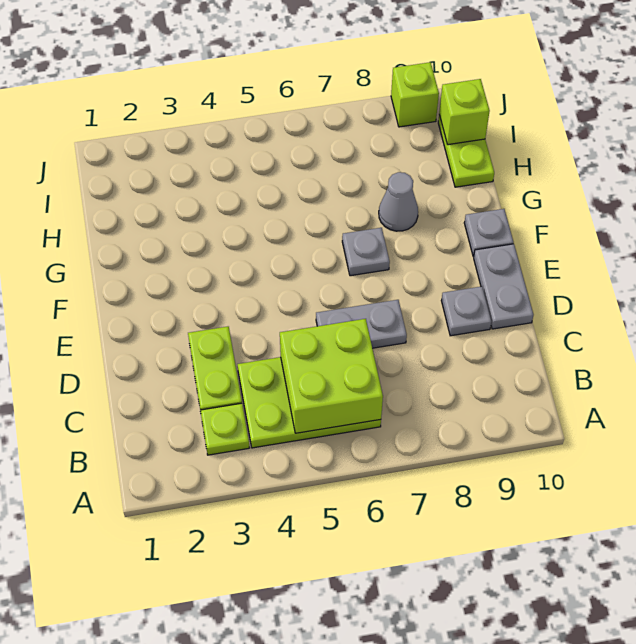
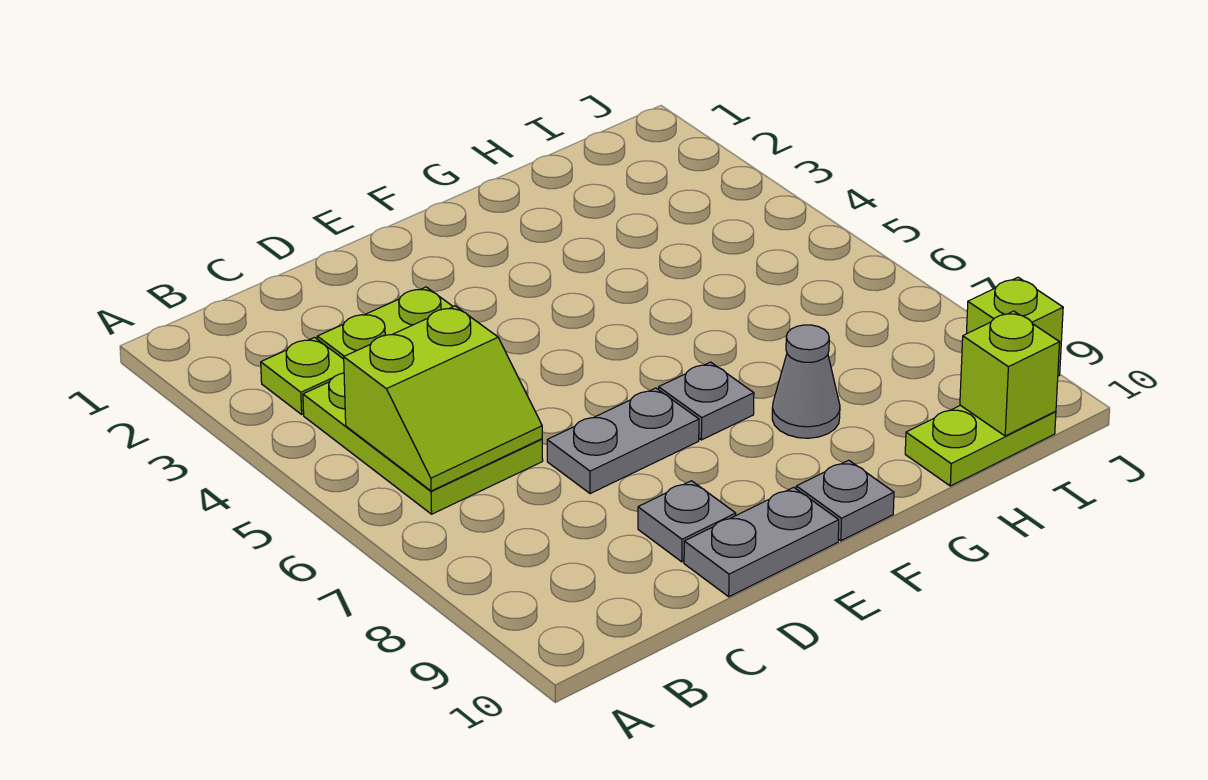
lime brick B5:C6 level 2 -> lime slope B5:C6 level 2 top 5
grey plate D6:D7 level 1 -> grey plate D7:E7 level 1

